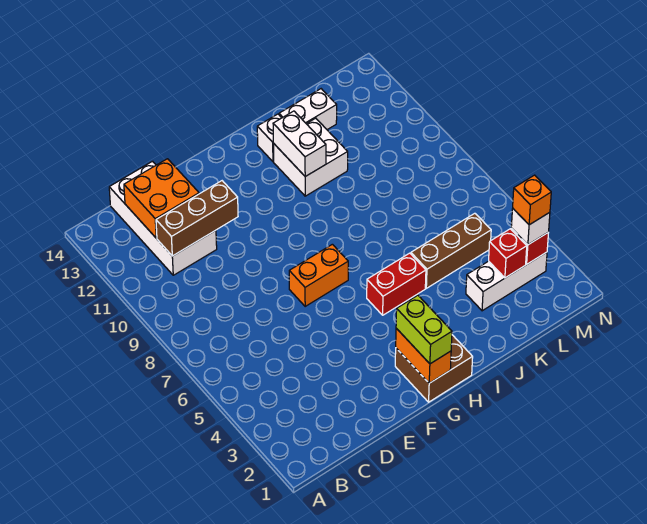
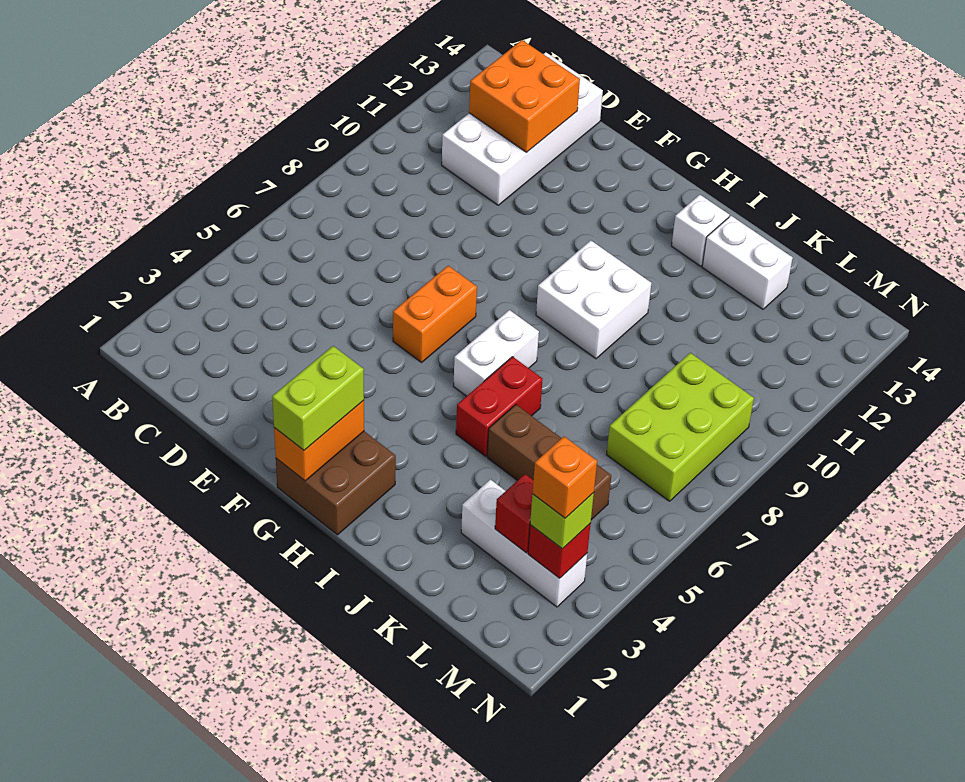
brown brick C11:E11 level 2 -> none
orange brick F7:G7 level 1 -> orange brick F6:F7 level 1
red brick H5:I5 level 1 -> red brick I5:I6 level 1
white brick I11:J12 level 1 -> white brick H9:I10 level 1
white brick I11:I12 level 2 -> white brick H6:H7 level 1
none -> lime brick L7:M9 level 1
white brick M3 level 3 -> lime brick M3 level 3

